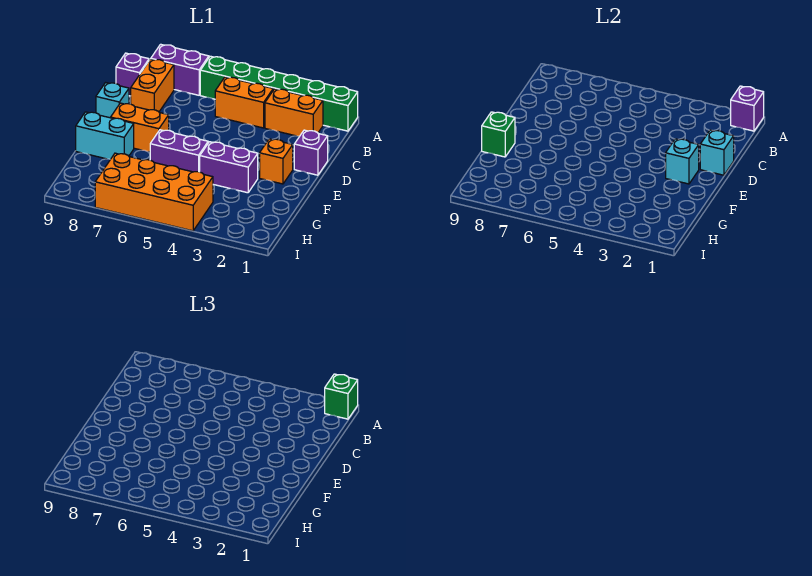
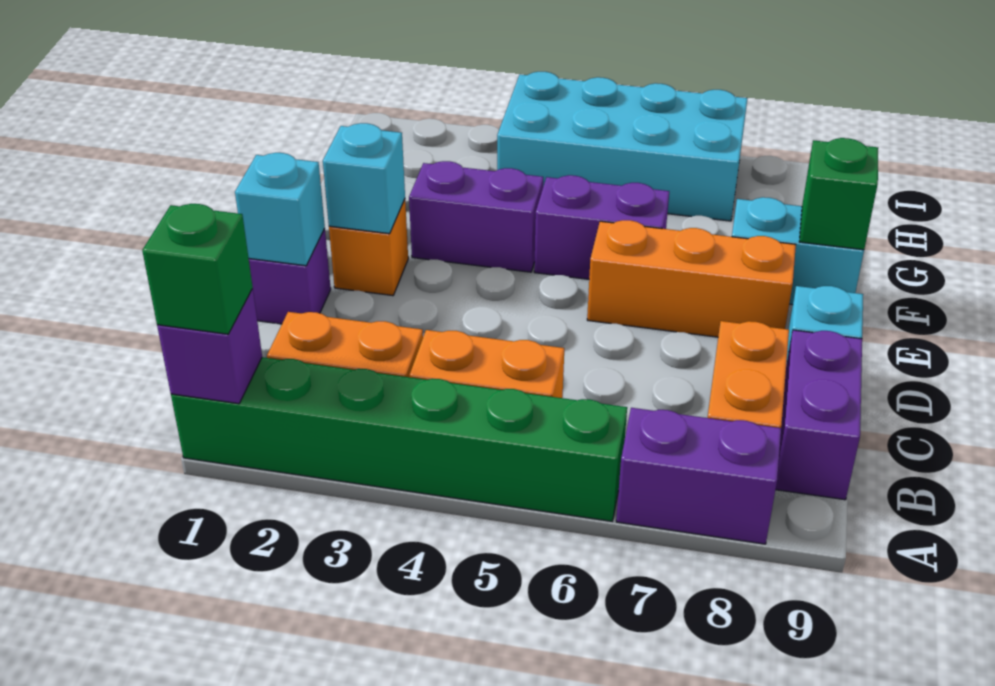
purple brick B9 level 1 -> purple brick B9:C9 level 1
orange brick E7:E8 level 1 -> orange brick E6:E8 level 1
orange brick H4:I7 level 1 -> cyan brick H4:I7 level 1

